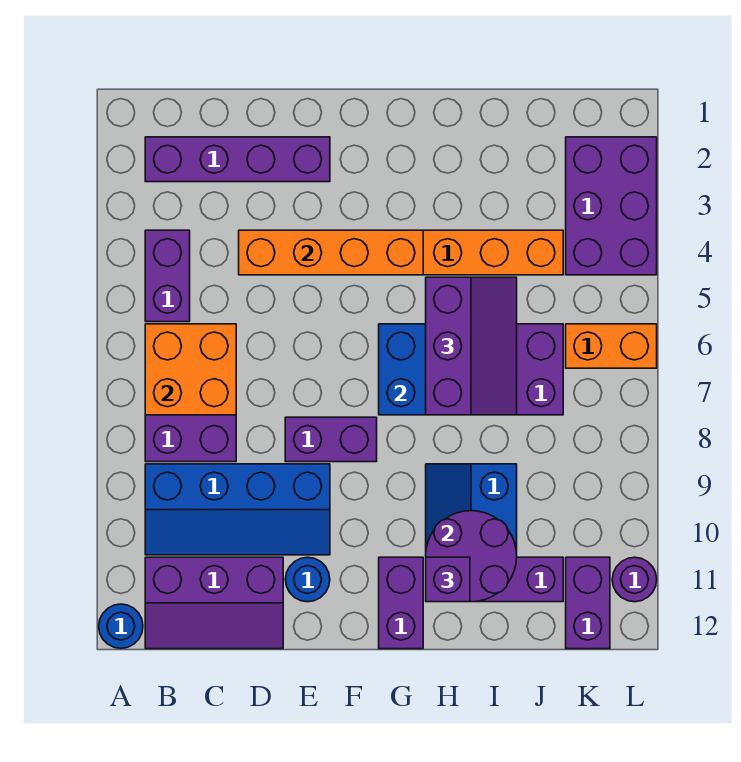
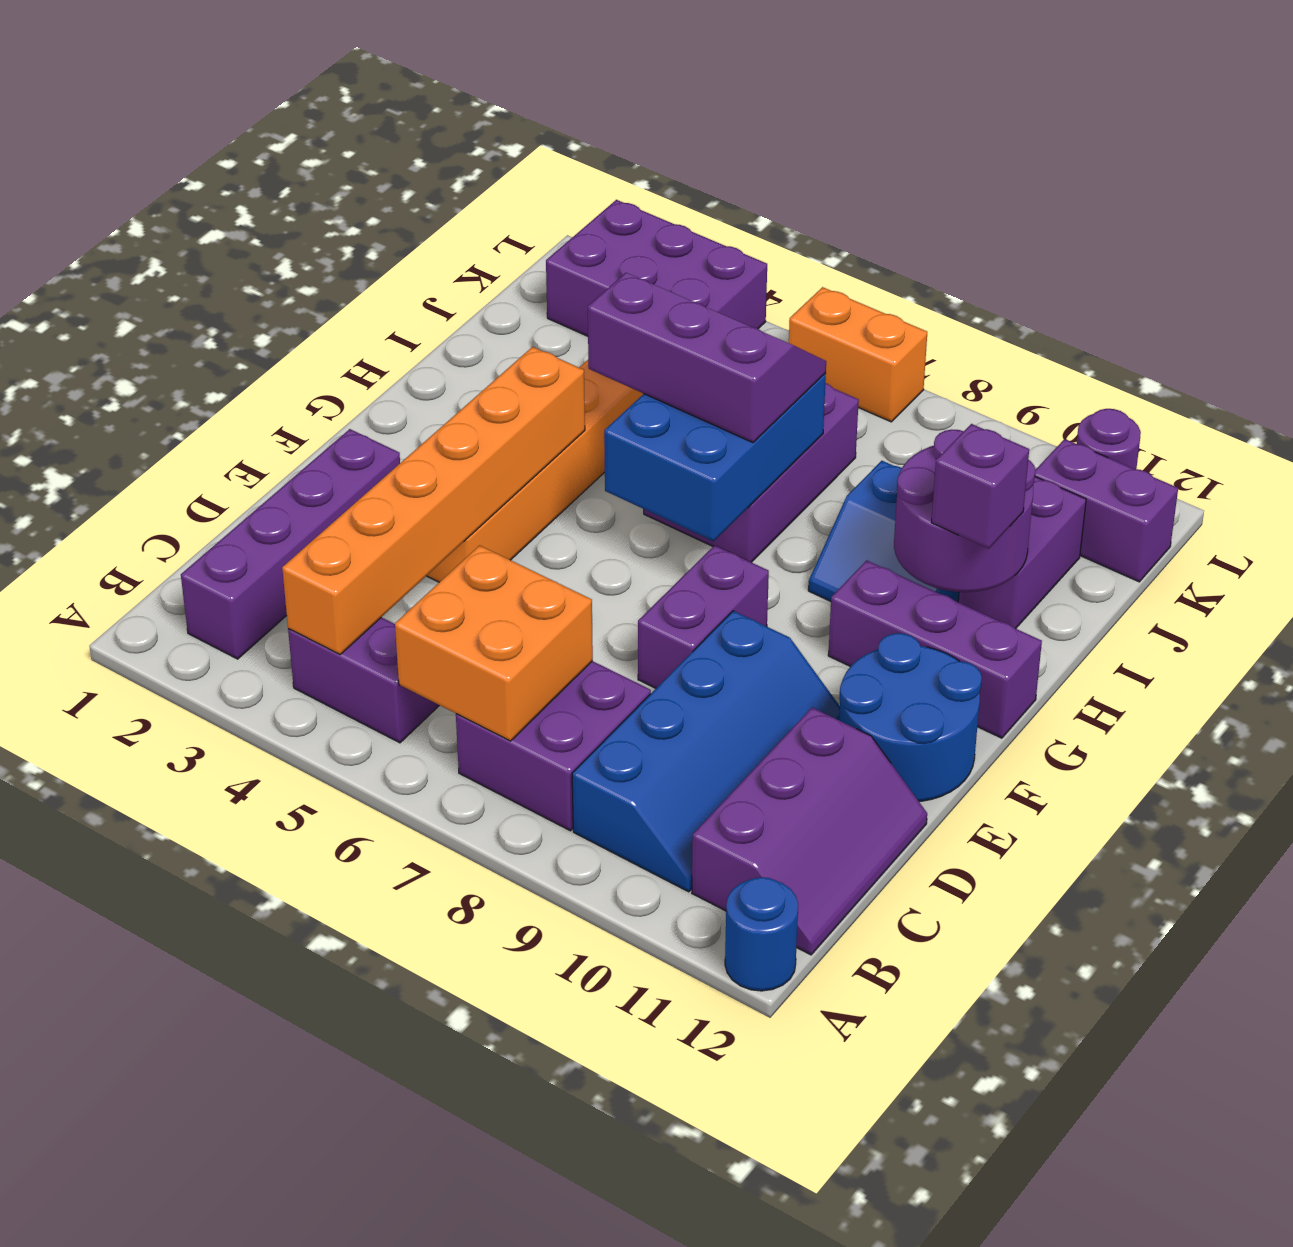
orange brick D4:G4 level 2 -> orange brick B4:G4 level 2
blue round brick E11 level 1 -> blue round brick E11:F12 level 1
purple brick G11:G12 level 1 -> purple brick G10:G12 level 1
orange brick K6:L6 level 1 -> orange brick L6:L7 level 1

